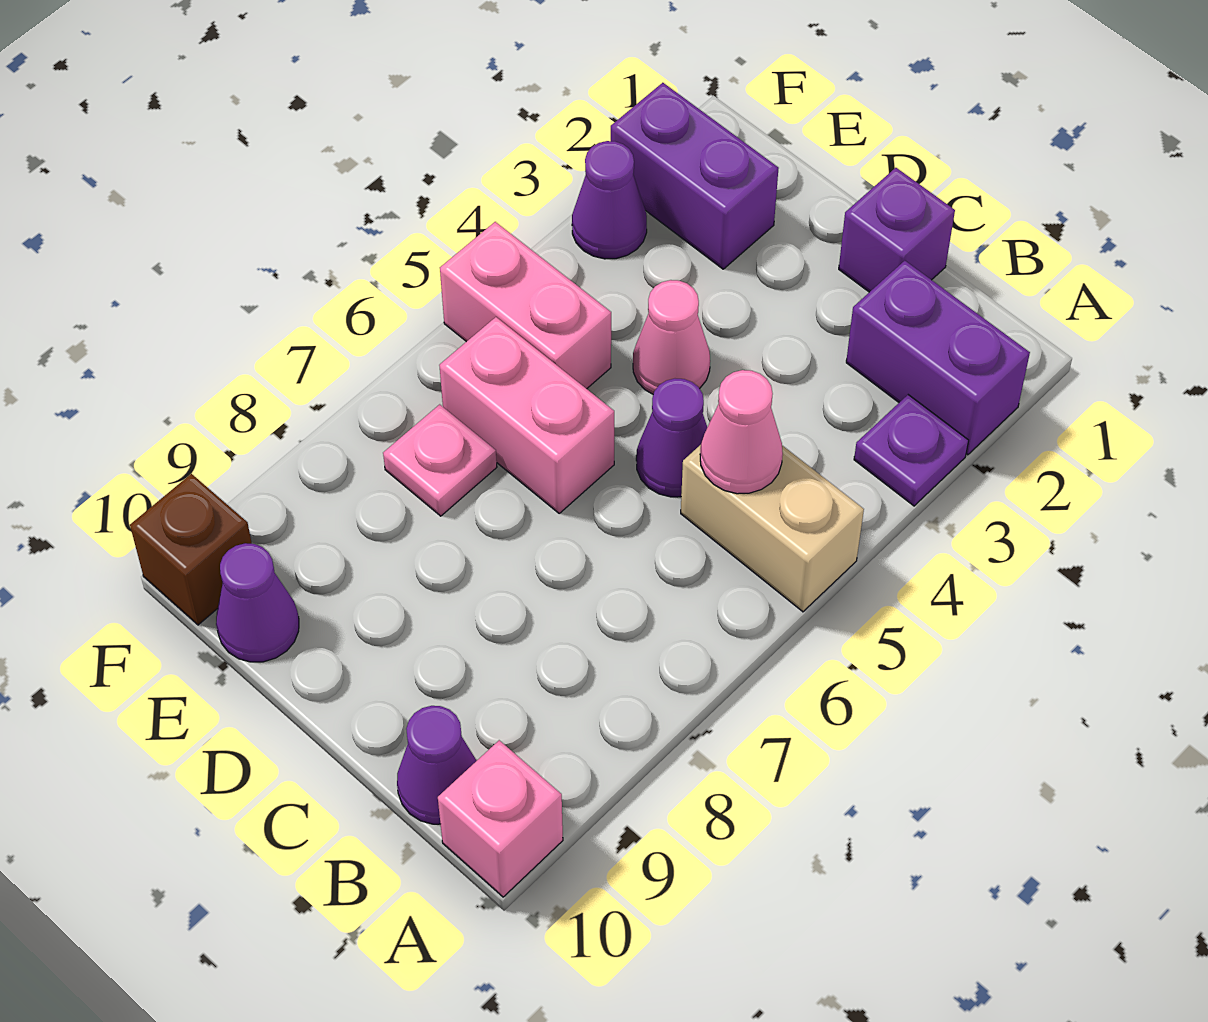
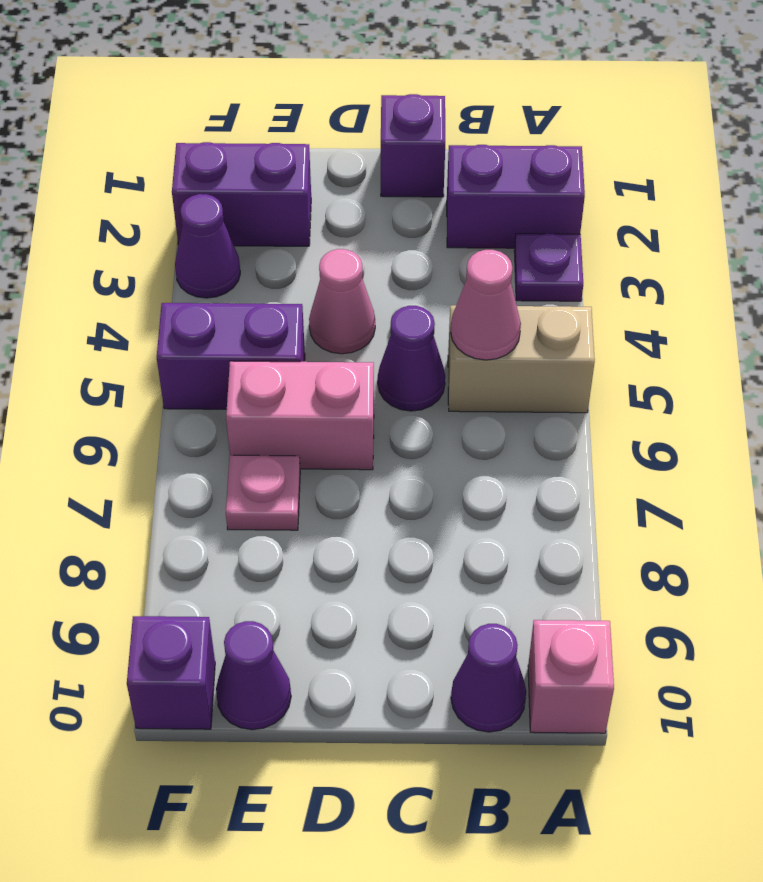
pink brick E5:F5 level 1 -> purple brick E5:F5 level 1
brown brick F10 level 1 -> purple brick F10 level 1

